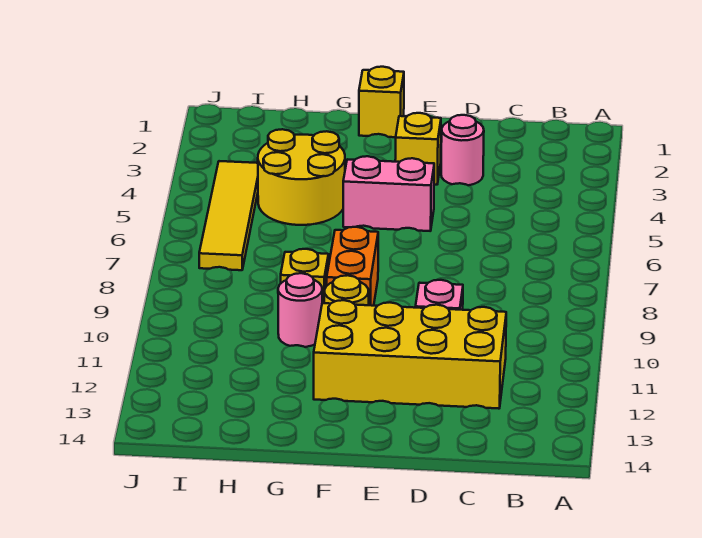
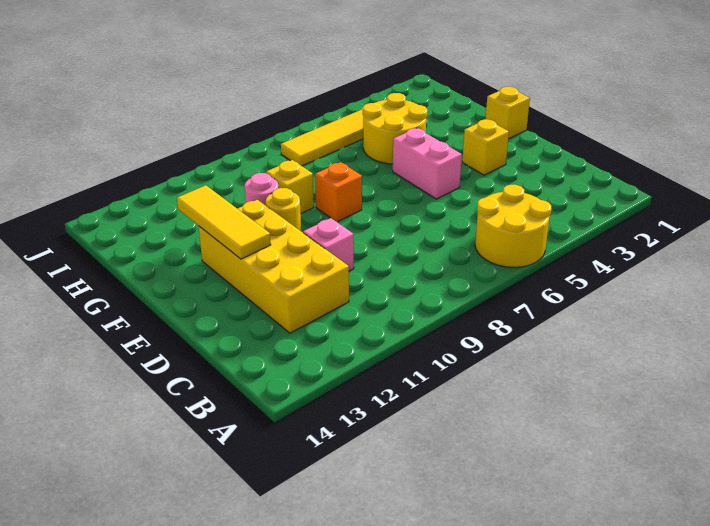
none -> yellow round brick A5:B6 level 1
pink round brick D3 level 1 -> none
none -> yellow tile E12:G12 level 2
orange brick F8:F9 level 1 -> orange brick F8 level 1

